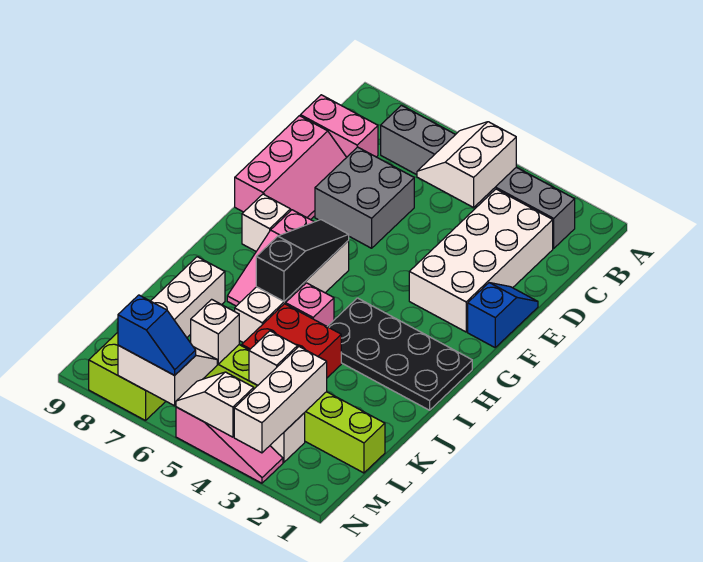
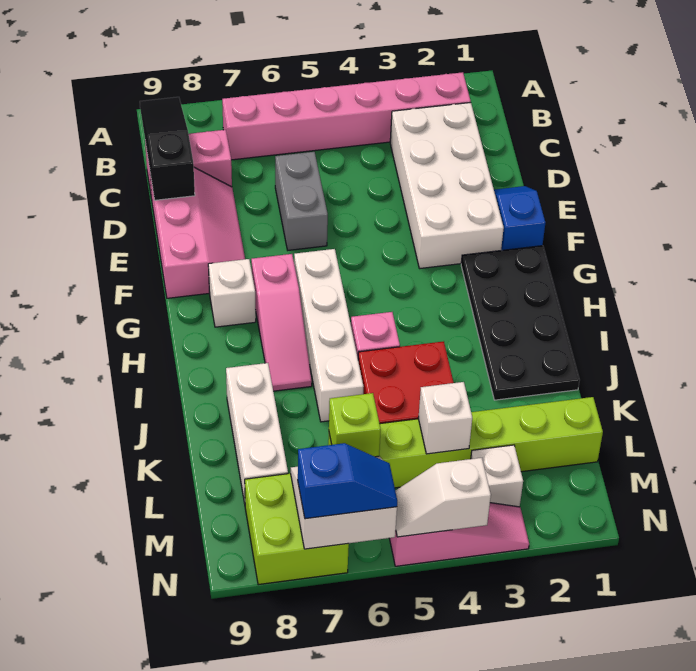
grey brick B2:B7 level 1 -> pink brick B2:B7 level 1
white slope B4:C5 level 2 top 4 -> none
grey brick D6:E7 level 1 -> grey brick D6:E6 level 1
black slope G6:I6 level 2 top I -> black slope B9:D9 level 2 top D
black plate H1:I4 level 1 -> black plate G1:J2 level 1
white brick L3:N3 level 2 -> none
white brick L6 level 2 -> lime brick L6 level 2

